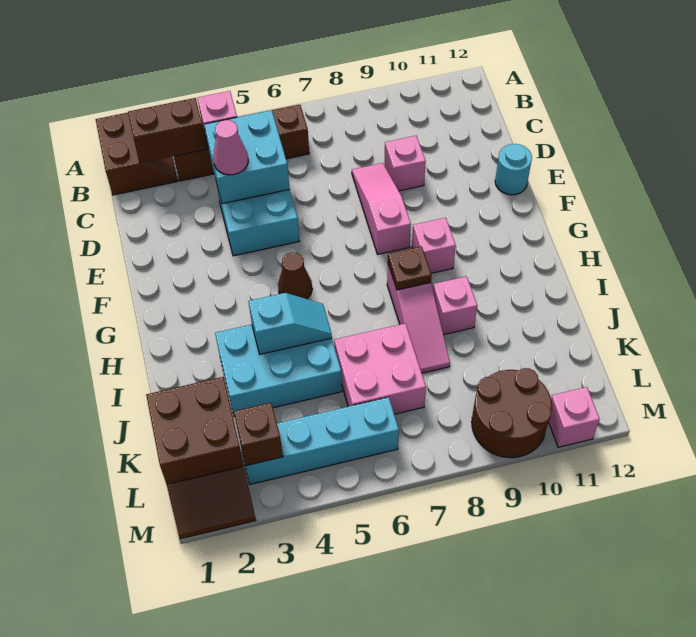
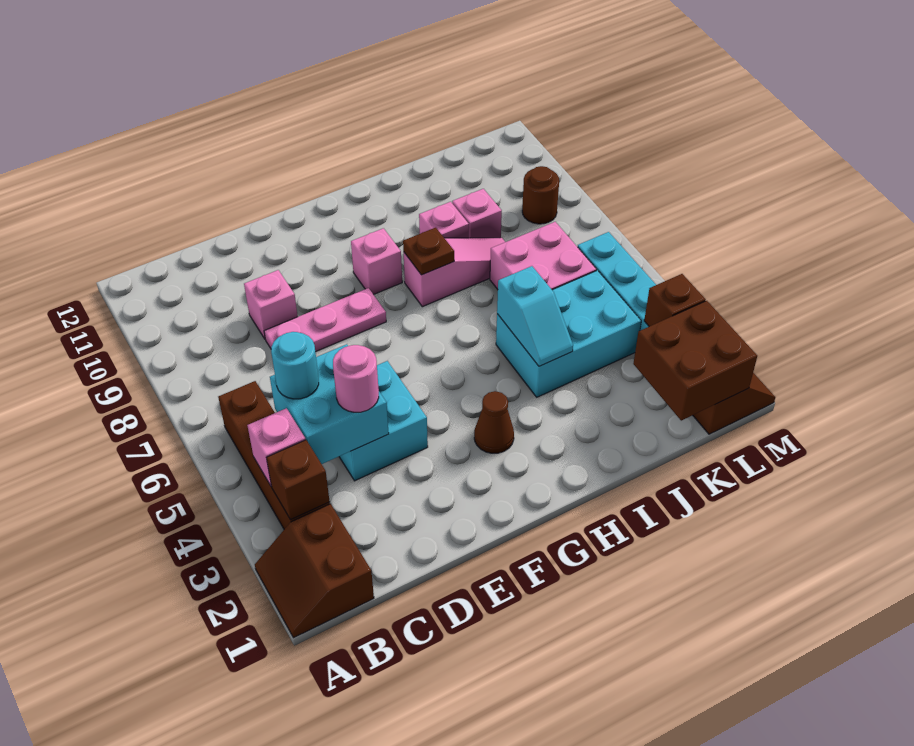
brown slope A1:B2 level 1 top 1 -> brown slope A1:B2 level 1 top B
brown brick B2:B3 level 2 -> brown brick B3 level 2
pink cone D4 level 3 -> pink round brick D4 level 3
pink slope D8:F8 level 1 top F -> pink plate D8:F8 level 1
cyan round brick E12 level 1 -> cyan round brick C5 level 3
brown cone G5 level 1 -> brown cone G3 level 1
cyan brick I3:J5 level 1 -> cyan brick I4:K5 level 1
cyan slope I4:I5 level 2 top 4 -> cyan slope I4:I5 level 2 top 5
brown round brick L9:M10 level 1 -> brown round brick L9 level 1
pink brick M11 level 1 -> pink brick J9 level 1

